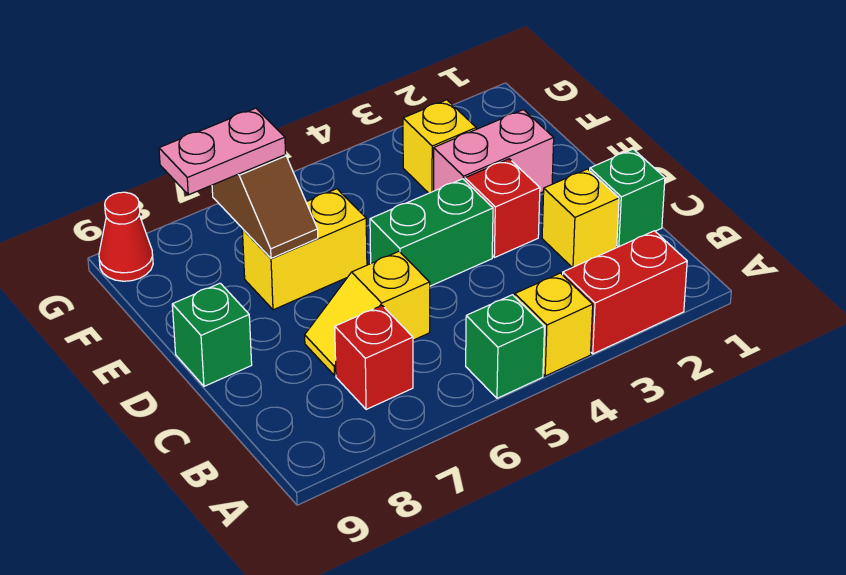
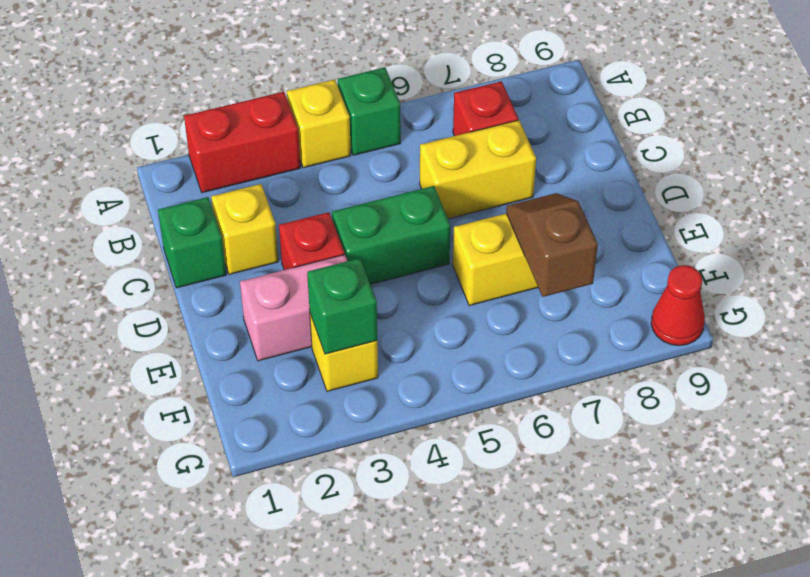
yellow slope C6:C7 level 1 top 6 -> yellow brick C6:C7 level 1
green brick D9 level 1 -> green brick F3 level 2
pink plate F7:F8 level 3 -> none

